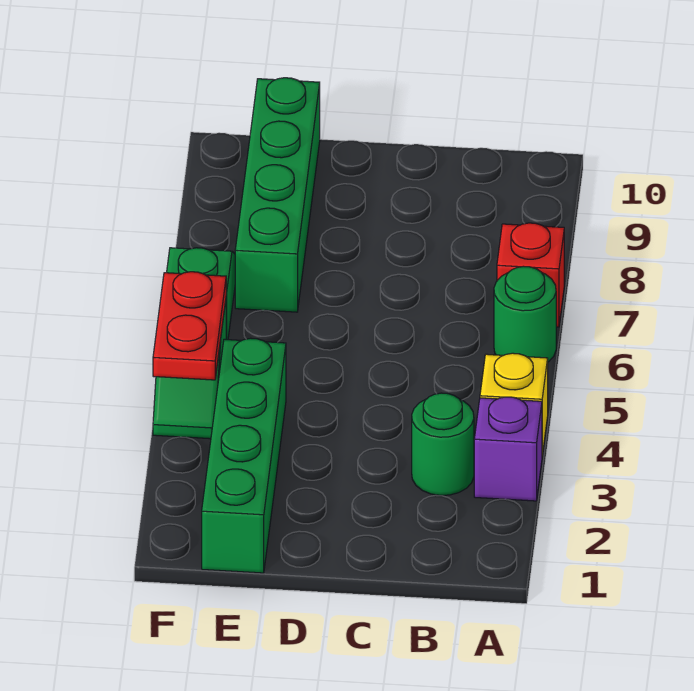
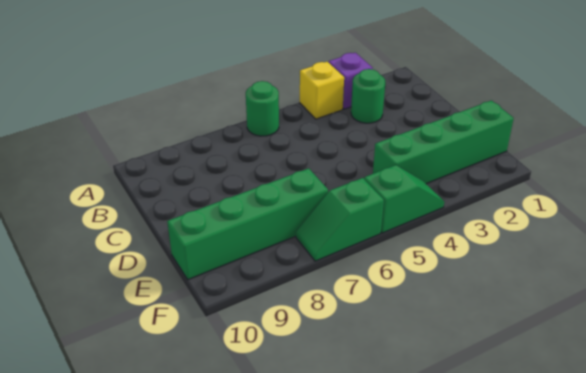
red brick A7 level 1 -> none
red plate F4:F5 level 2 -> none

